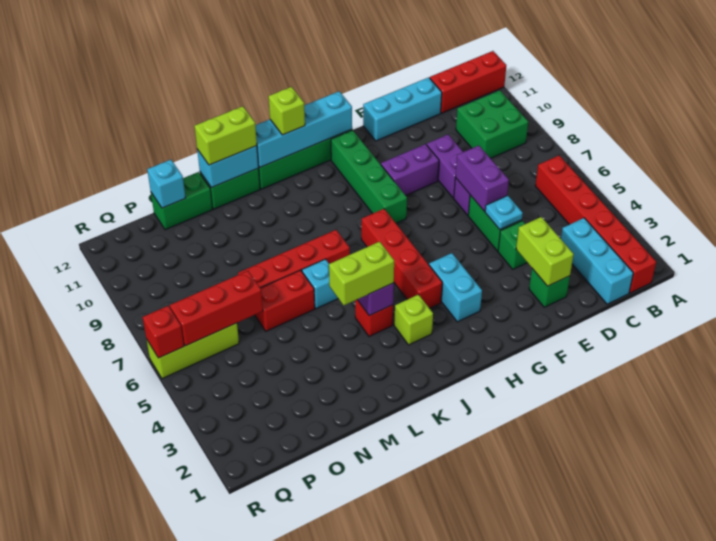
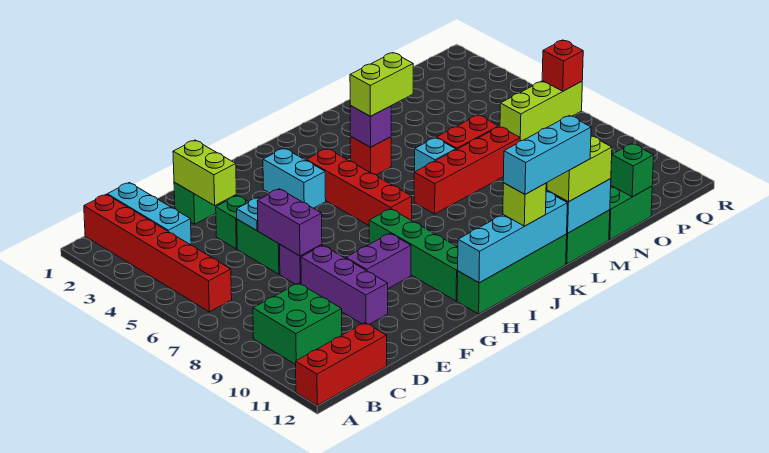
cyan brick D12:F12 level 1 -> cyan brick J12:L12 level 4
purple brick E8:E9 level 1 -> purple brick E8:E10 level 1
lime brick J3 level 1 -> none
red brick O6:Q6 level 2 -> none
cyan brick O12 level 2 -> green brick O12 level 2

